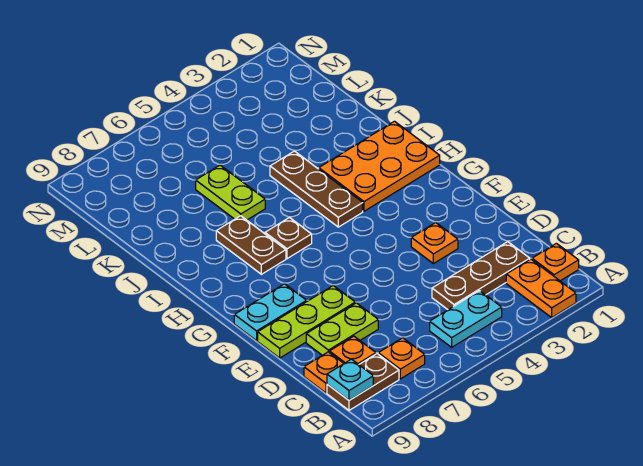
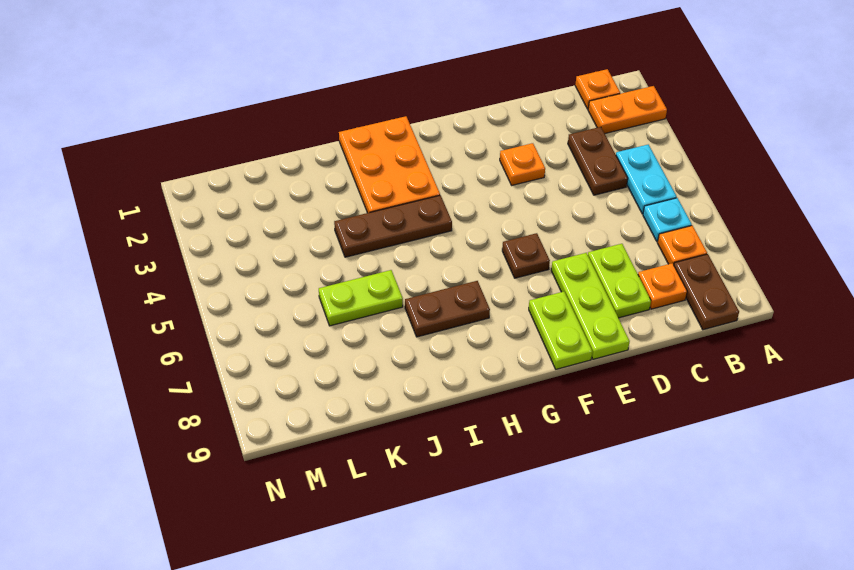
cyan plate B9 level 2 -> cyan plate B6 level 1
brown plate C2:C4 level 1 -> brown plate C3:C4 level 1
orange plate C9 level 1 -> none
cyan plate F8:F9 level 1 -> lime plate F8:F9 level 1
brown plate H6 level 1 -> brown plate F6 level 1

